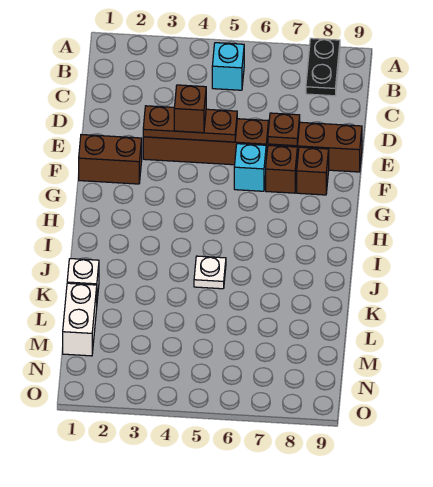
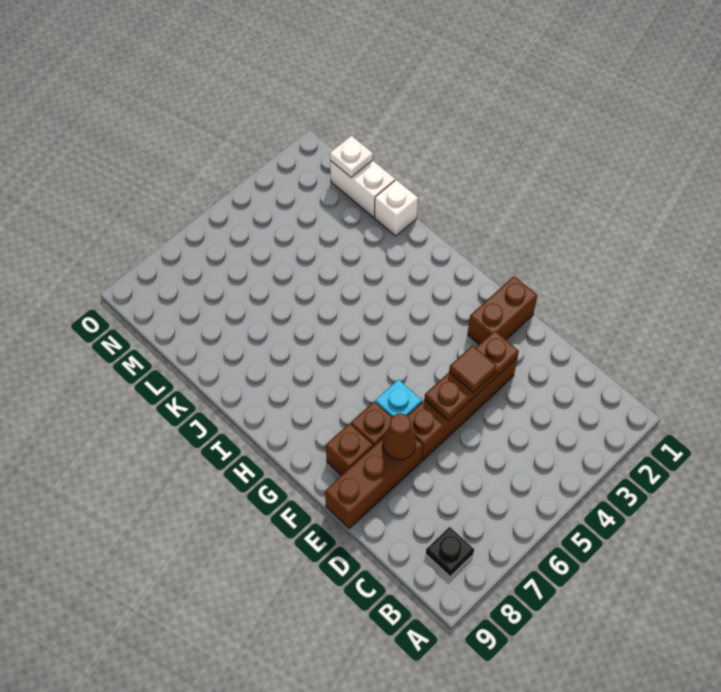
black plate A8:B8 level 1 -> black plate B8 level 1
cyan brick B5 level 1 -> none
brown brick E4 level 3 -> brown tile E4 level 3
brown plate E7 level 2 -> brown cone E7 level 2
white plate J5 level 1 -> white plate M1 level 2

